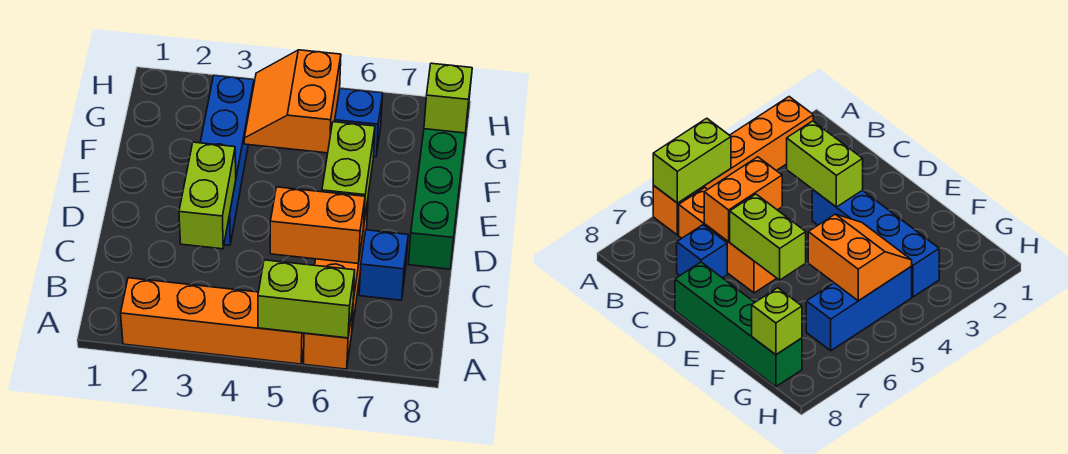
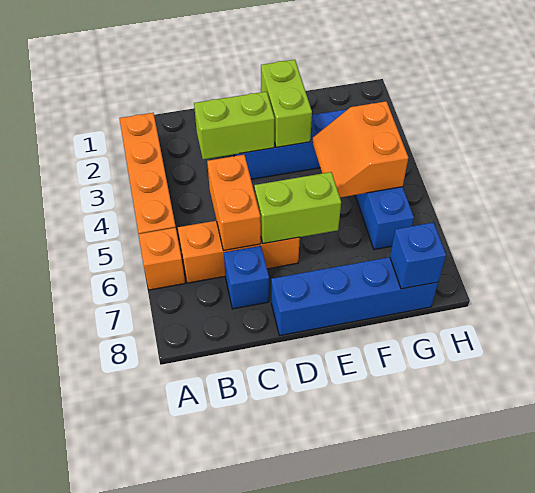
lime brick A5:A6 level 2 -> lime brick E2:E3 level 2
green brick D8:G8 level 1 -> blue brick D8:G8 level 1
orange slope F4:G5 level 2 top 5 -> orange slope F4:G5 level 2 top G
lime brick G8 level 2 -> blue brick G8 level 2

